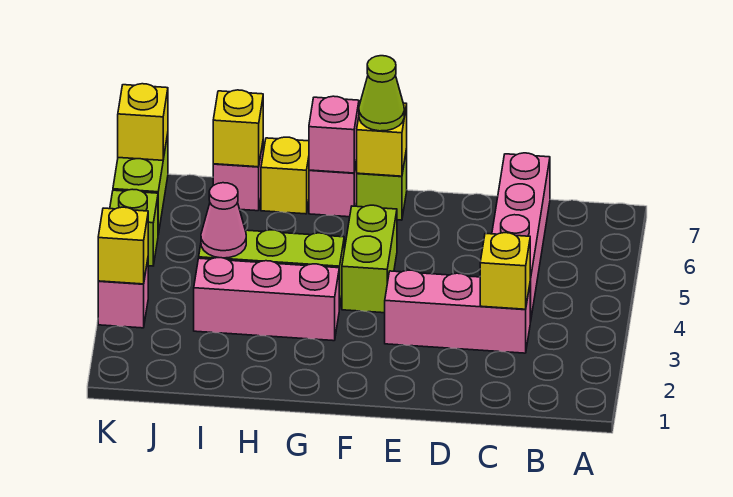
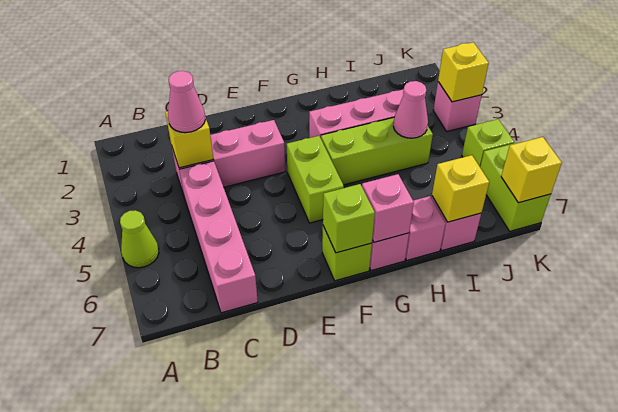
none -> pink cone C3 level 3
yellow brick F7 level 2 -> lime brick F7 level 2
lime cone F7 level 3 -> lime cone A5 level 1
yellow brick H7 level 1 -> pink brick H7 level 1

